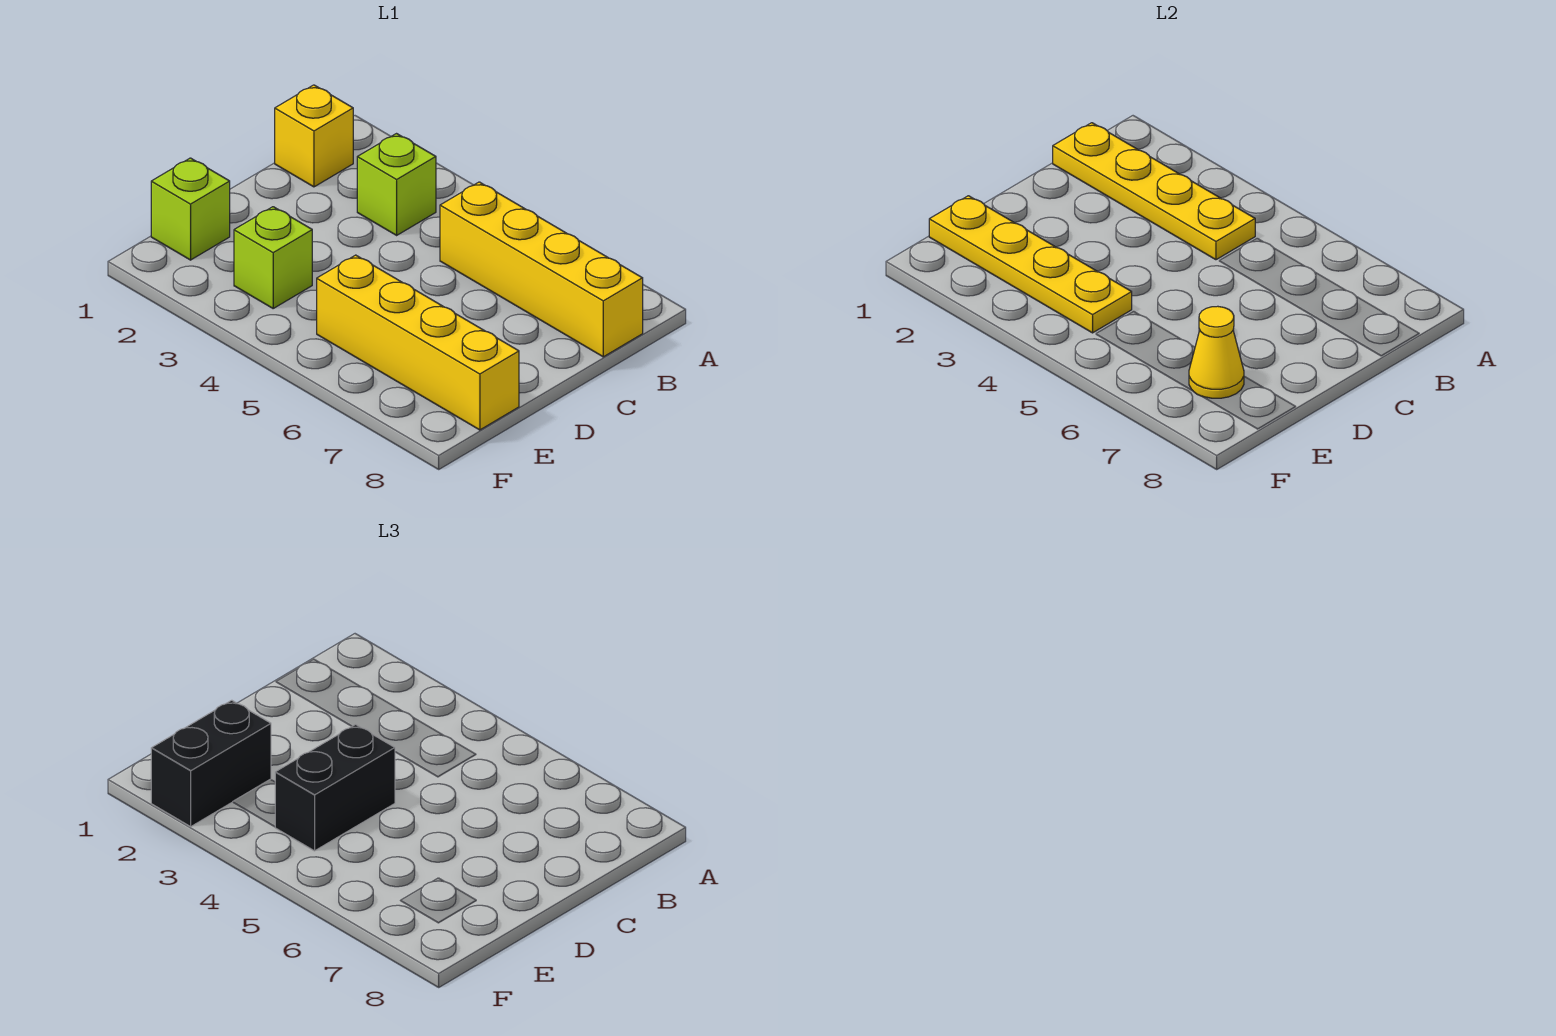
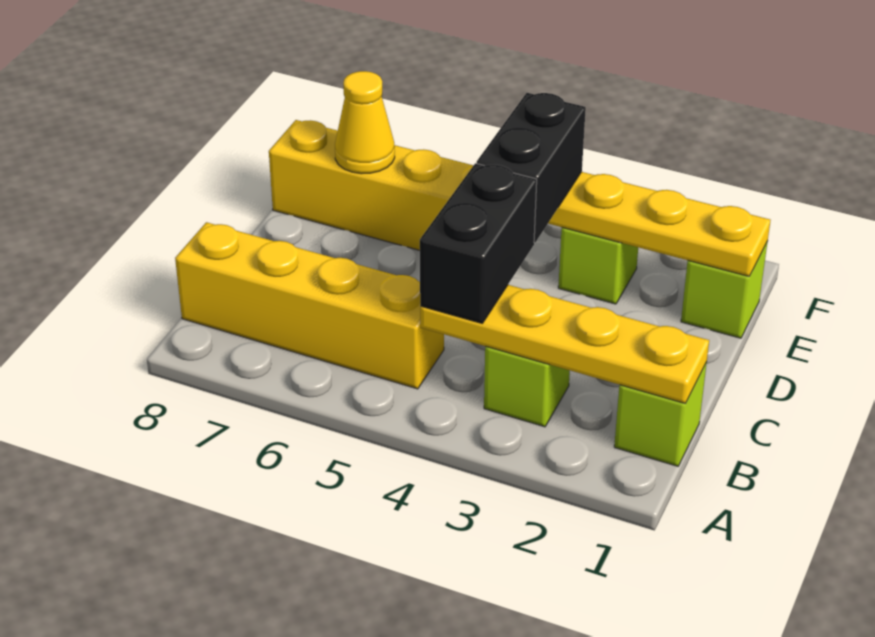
yellow brick B1 level 1 -> lime brick B1 level 1
black brick E2:F2 level 3 -> black brick B4:C4 level 3

